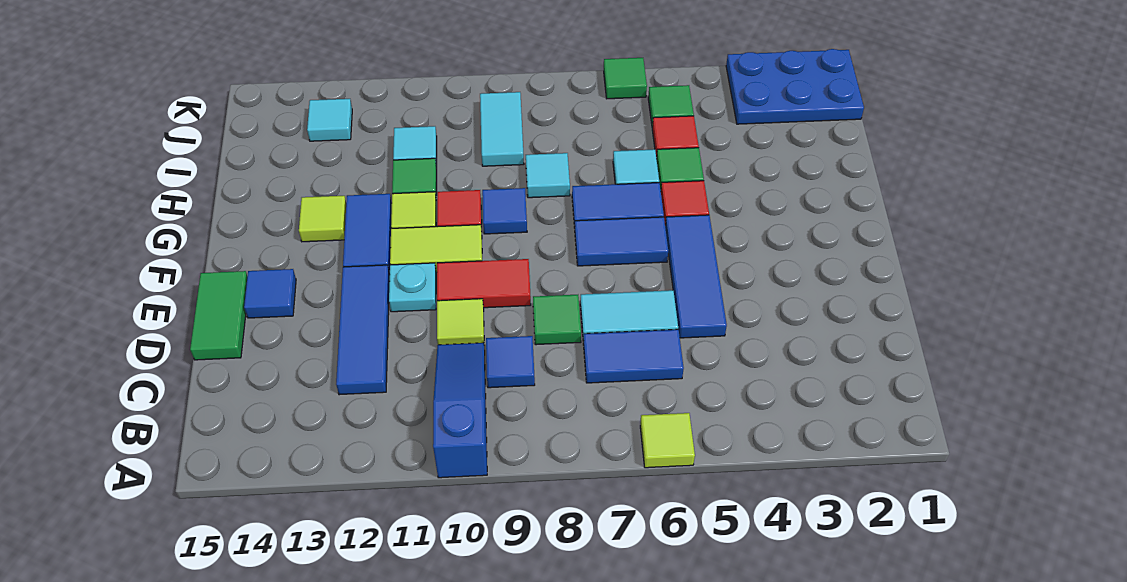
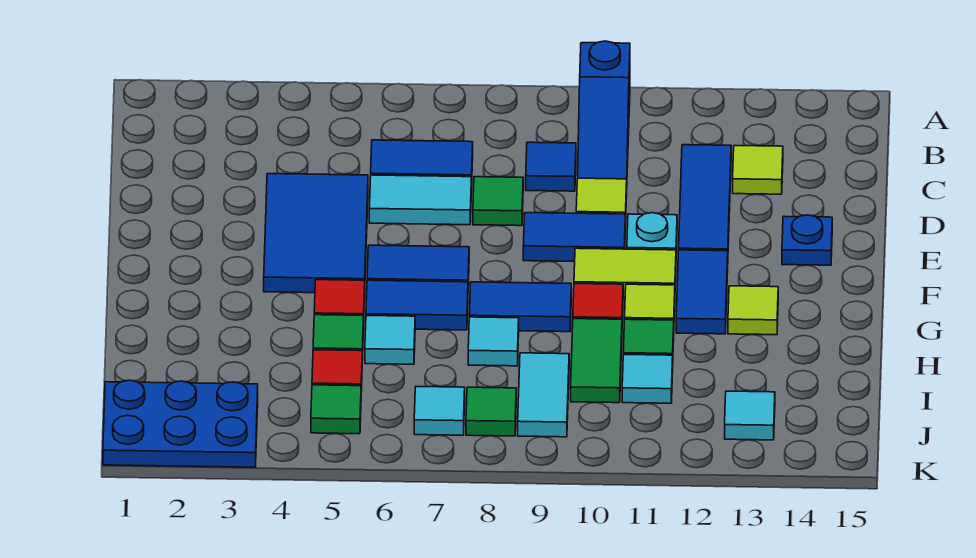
lime tile A6 level 1 -> lime tile C13 level 1
blue tile D5:F5 level 1 -> blue tile D4:F5 level 1
green tile D15:E15 level 1 -> green tile H10:I10 level 1
red tile E9:E10 level 1 -> blue tile E9:E10 level 1
blue tile E14 level 1 -> blue plate E14 level 1
blue tile G9 level 1 -> blue tile G8:G9 level 1
none -> cyan tile J7 level 1
green tile K6 level 1 -> green tile J8 level 1

